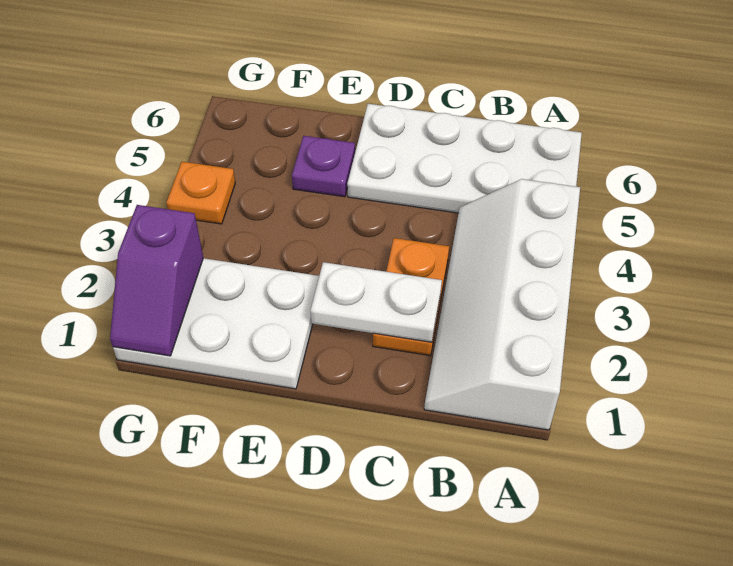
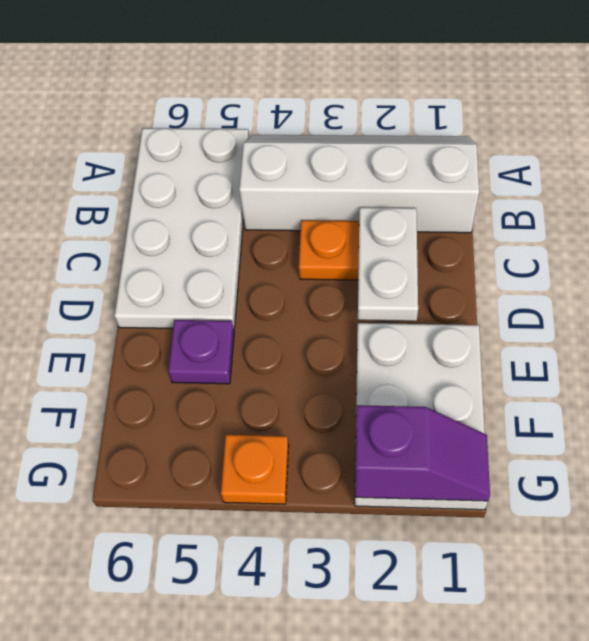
white slope A1:B4 level 1 top A -> white slope A1:B4 level 1 top B

